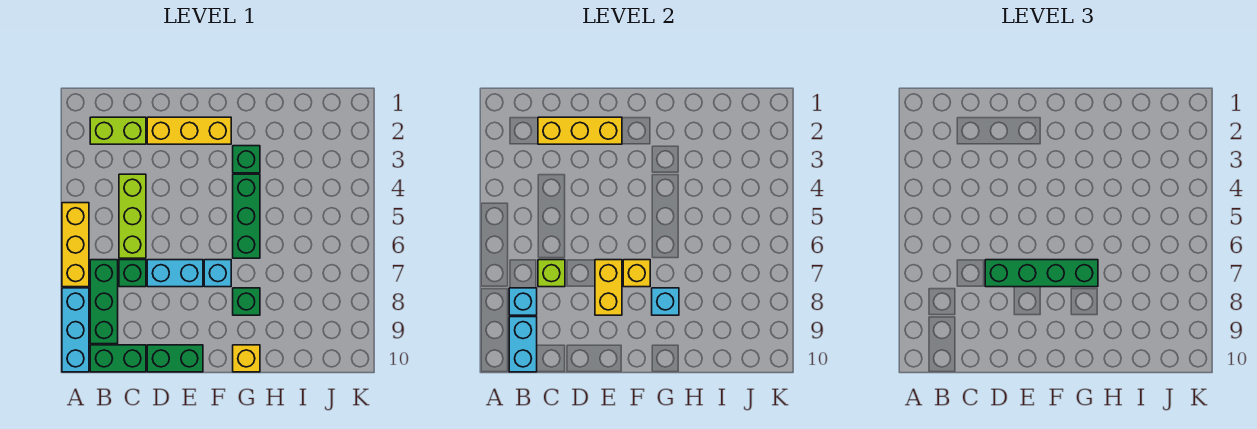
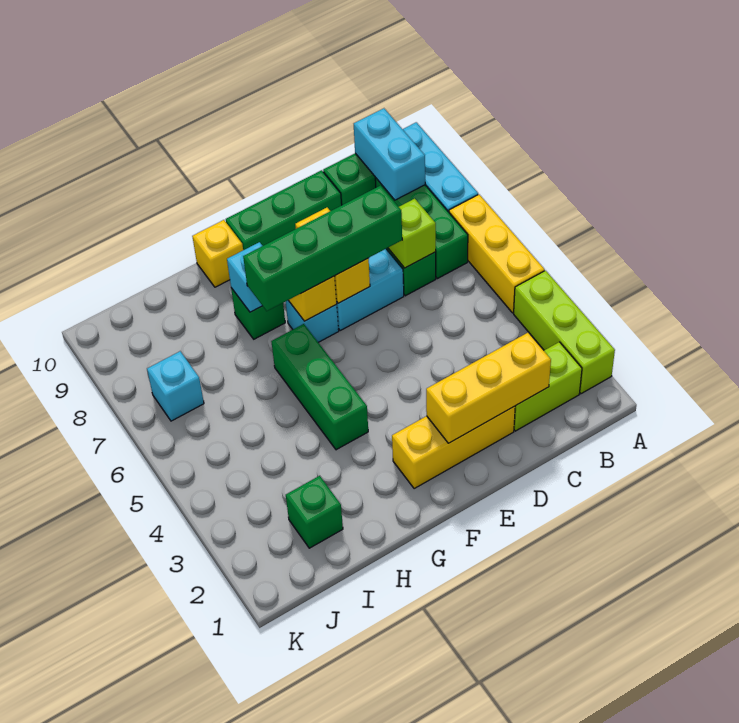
cyan brick B8 level 2 -> cyan brick J7 level 1
lime brick C4:C6 level 1 -> lime brick A2:A4 level 1
green brick D10:E10 level 1 -> green brick D10:F10 level 1
green brick G3 level 1 -> green brick I2 level 1

